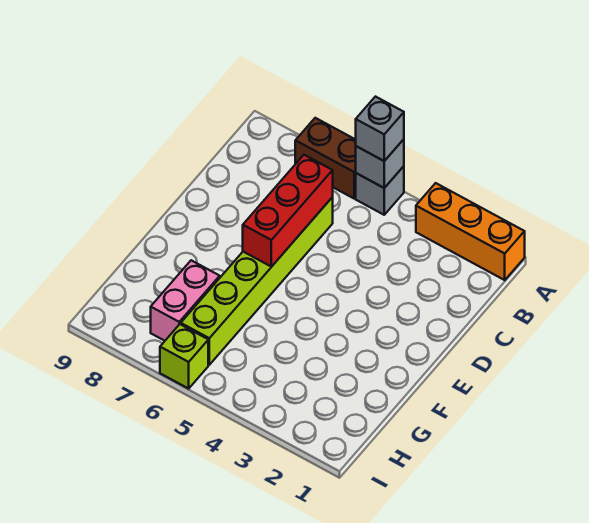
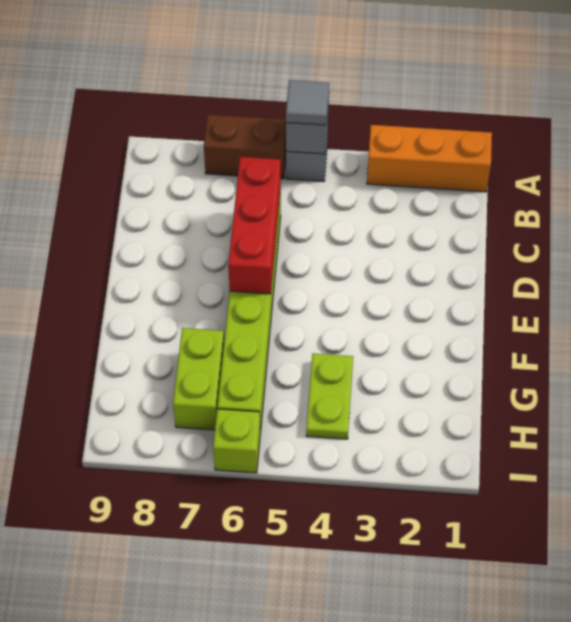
grey brick A5 level 3 -> grey tile A5 level 3
none -> lime plate G4:H4 level 1
pink brick G7:H7 level 1 -> lime brick G7:H7 level 1

